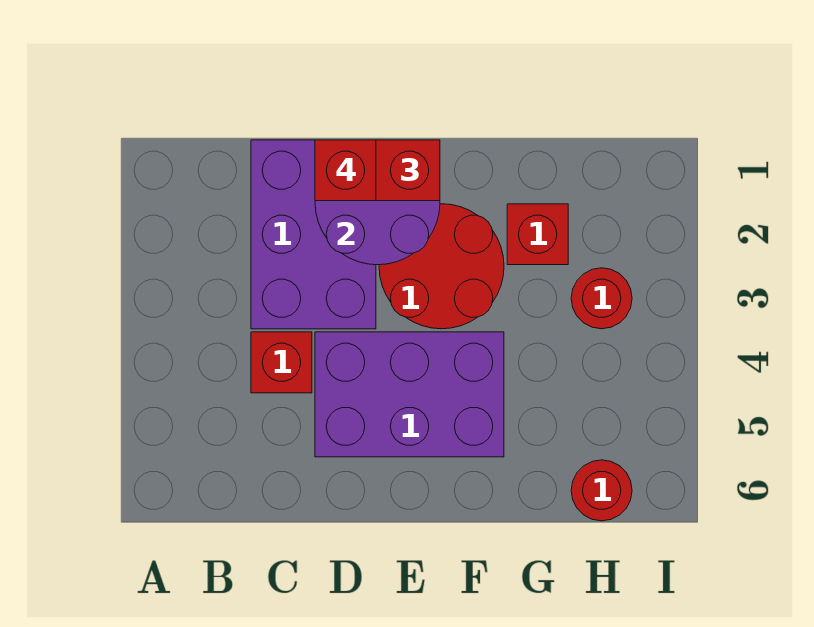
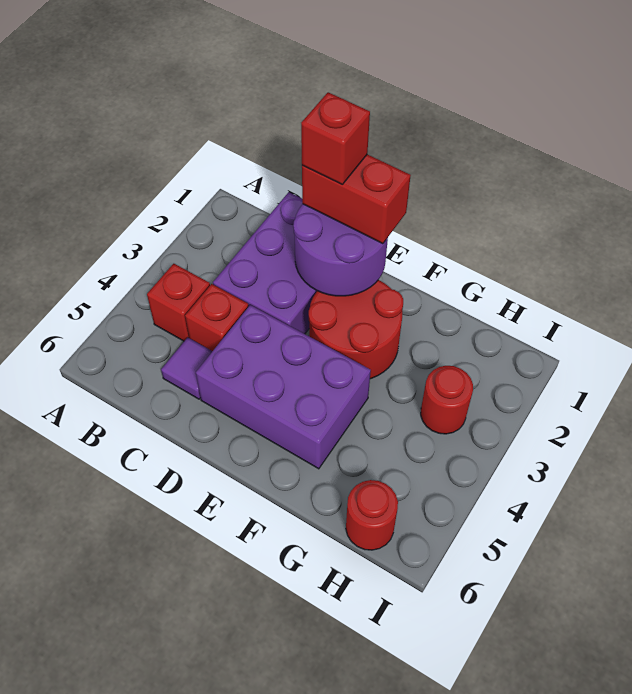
none -> purple tile C5 level 1
red brick G2 level 1 -> red brick B4 level 1

